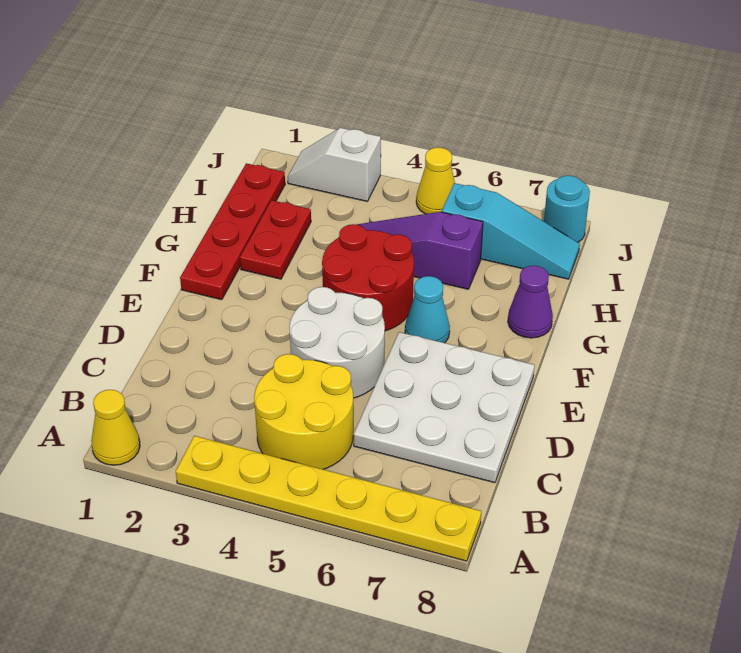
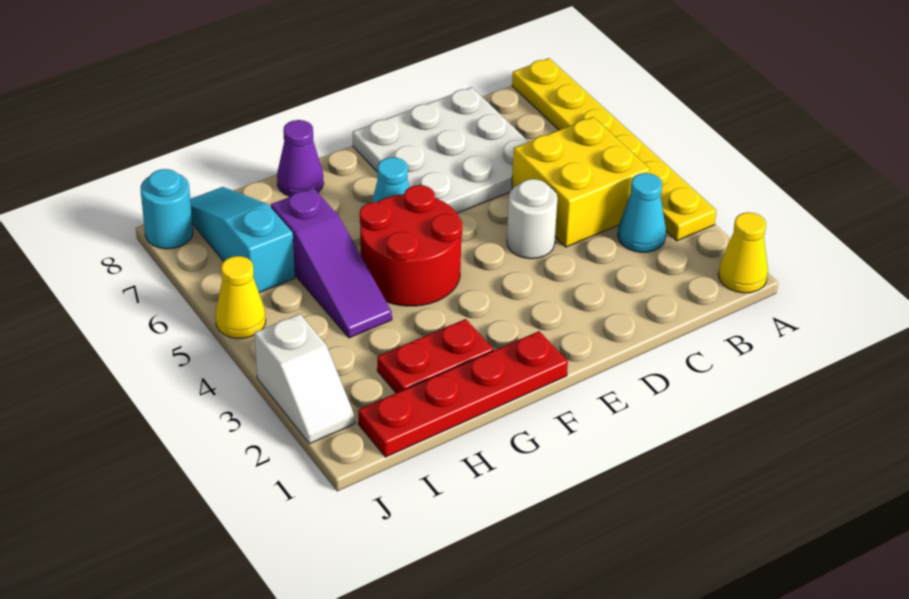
none -> cyan cone B3 level 1
yellow round brick B4:C5 level 1 -> yellow brick B4:C5 level 1
white round brick D4:E5 level 1 -> white round brick D4 level 1

